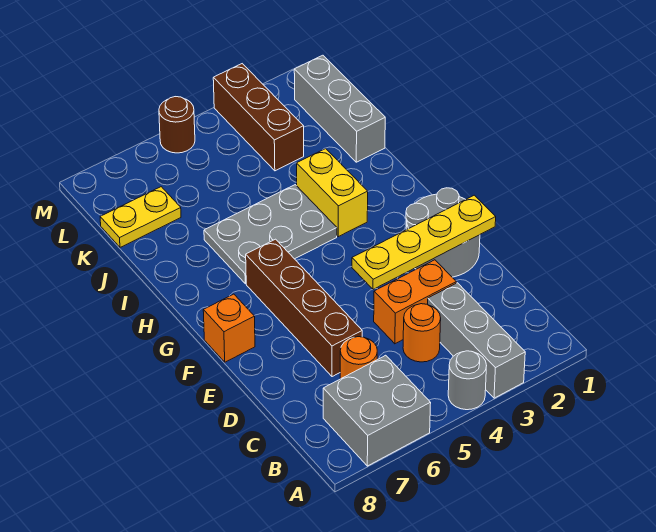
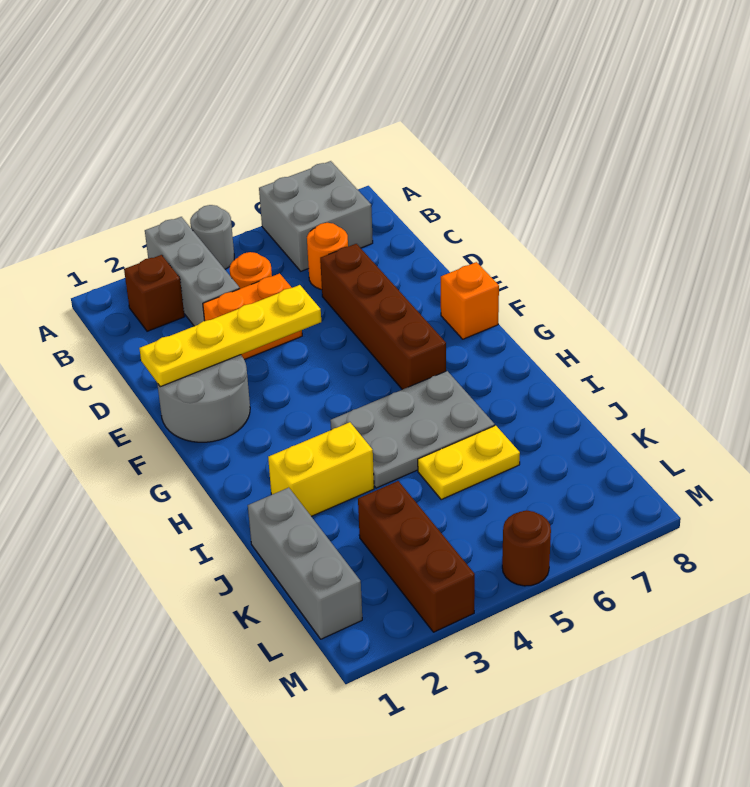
none -> brown brick B2 level 1
yellow brick H3:I3 level 1 -> yellow brick I2:I3 level 1
yellow plate K7:K8 level 1 -> yellow plate J5:J6 level 1

